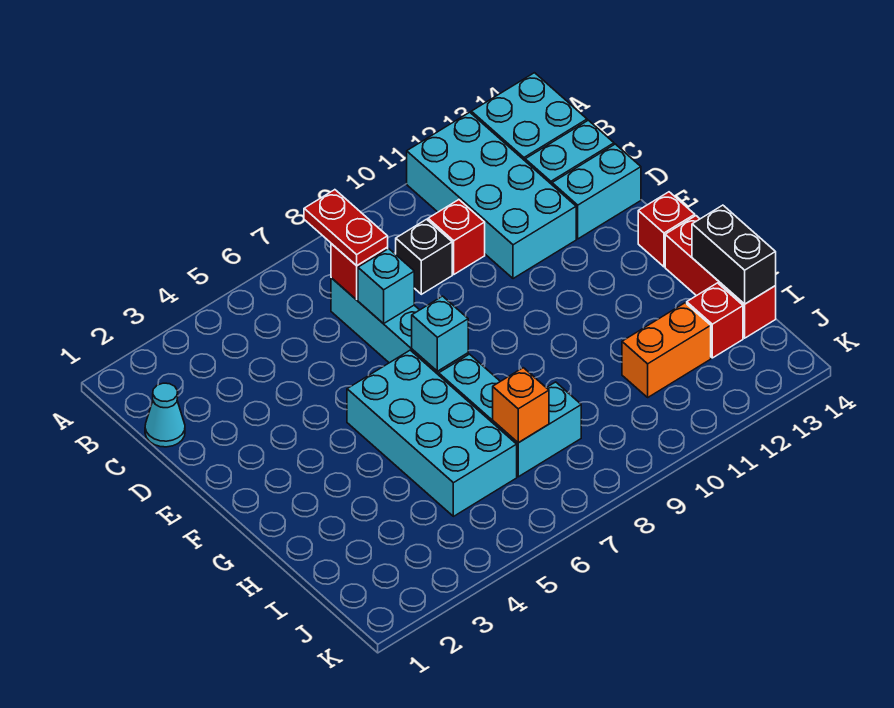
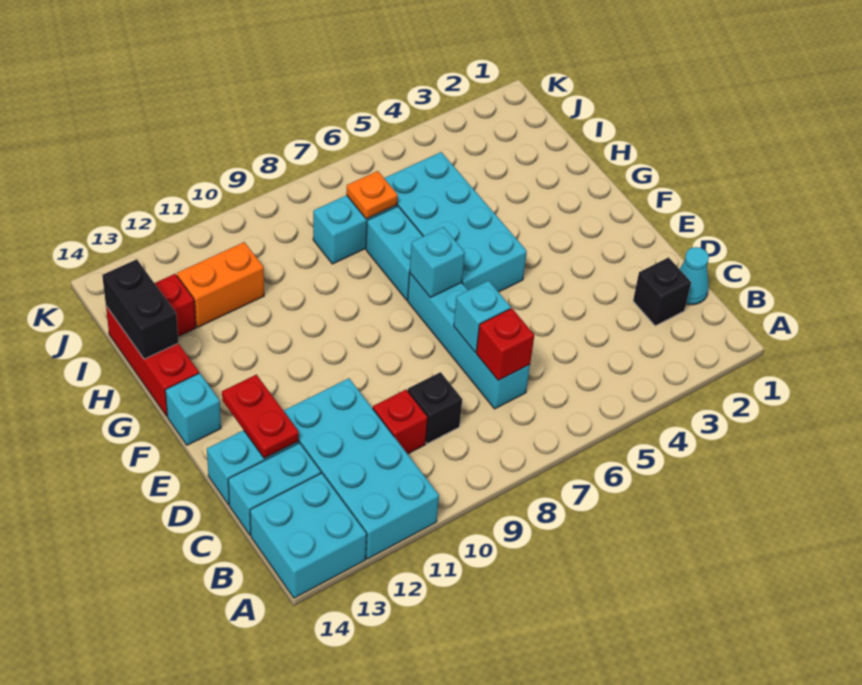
red plate B7:C7 level 3 -> red plate D13:E13 level 2
none -> black brick C2 level 1
red brick F14 level 1 -> cyan brick F14 level 1
orange brick I7 level 2 -> orange plate I7 level 2

